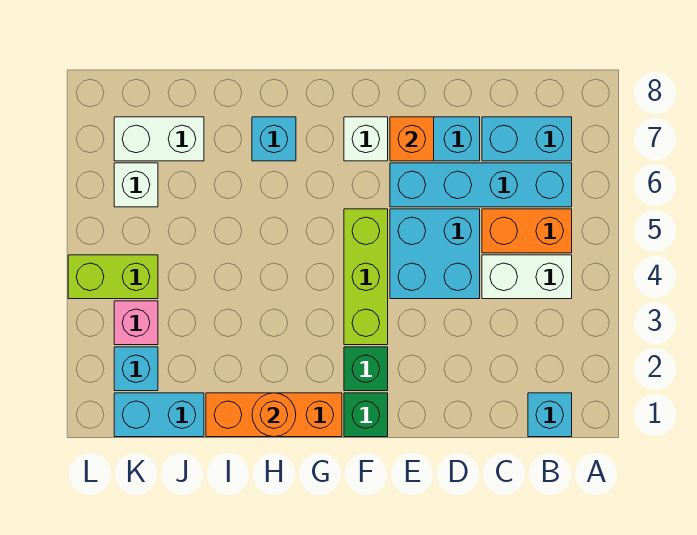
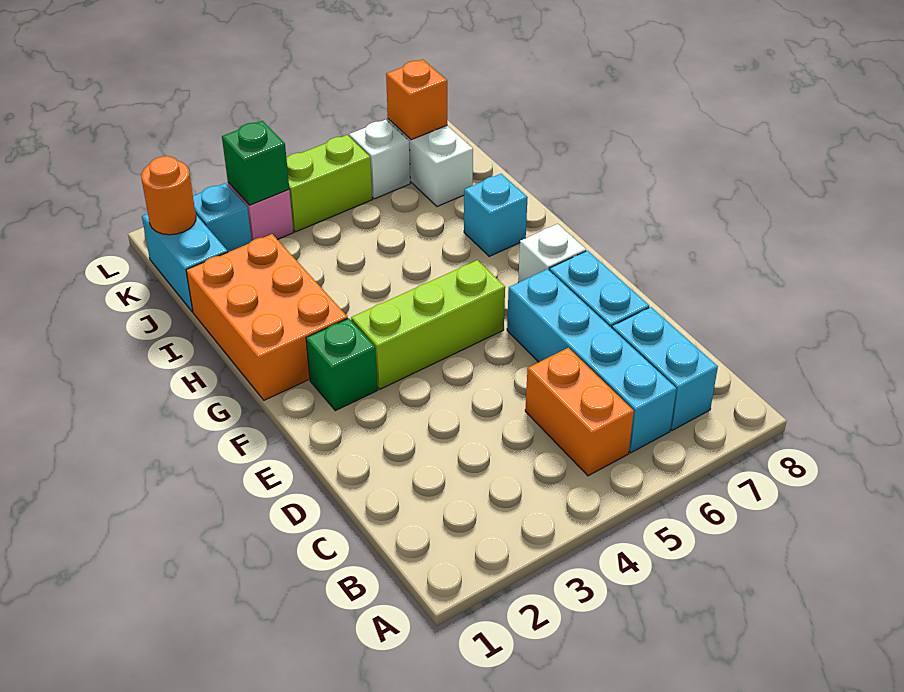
cyan brick B1 level 1 -> none
white brick B4:C4 level 1 -> none
cyan brick D4:E5 level 1 -> none
orange brick E7 level 2 -> orange brick K7 level 2
green brick F1 level 1 -> green brick K3 level 2
orange brick G1:I1 level 1 -> orange brick G1:I2 level 1
orange round brick H1 level 2 -> orange round brick K1 level 2
lime brick K4:L4 level 1 -> lime brick K4:K5 level 1

